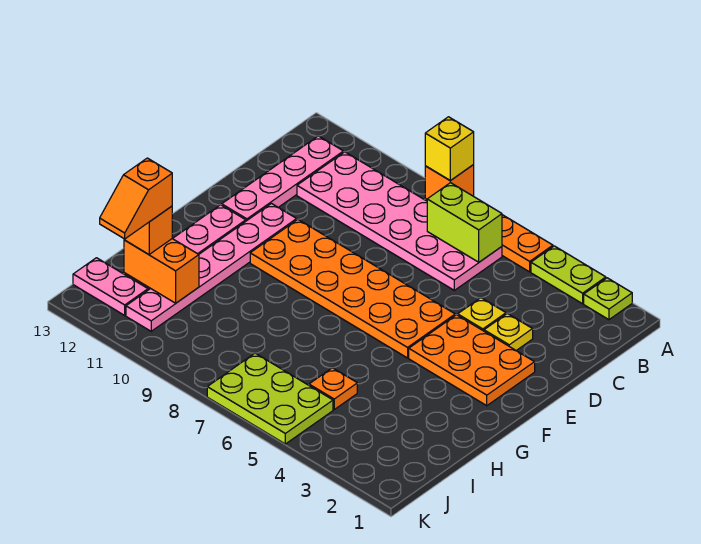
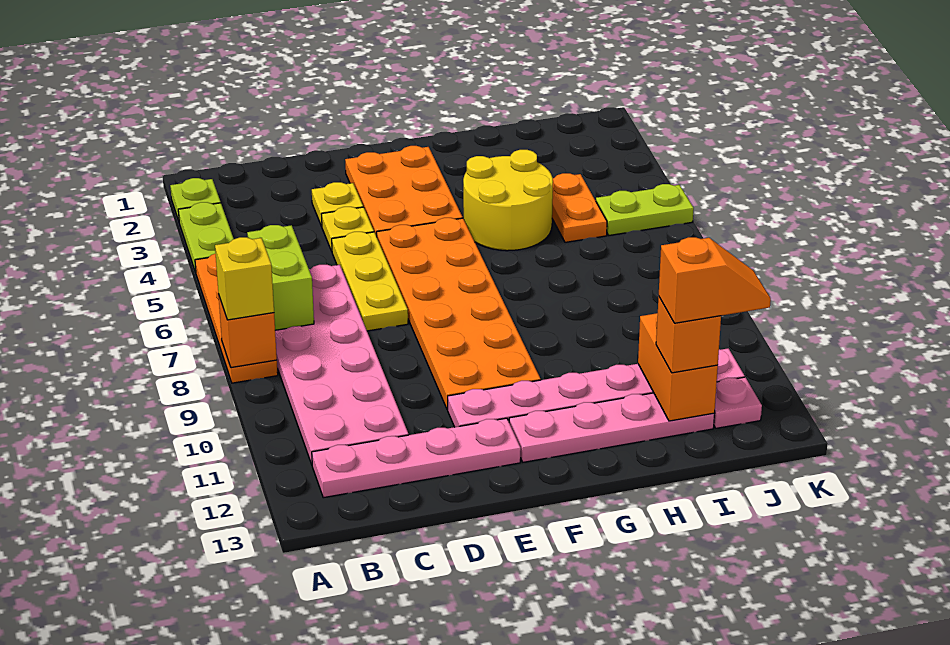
none -> yellow plate D5:D7 level 1
none -> yellow round brick G4:H5 level 1
orange plate I5 level 1 -> orange plate I4:I5 level 1
lime plate J5:K7 level 1 -> lime plate J5:K5 level 1
pink plate J12:J13 level 1 -> pink plate J12 level 1

